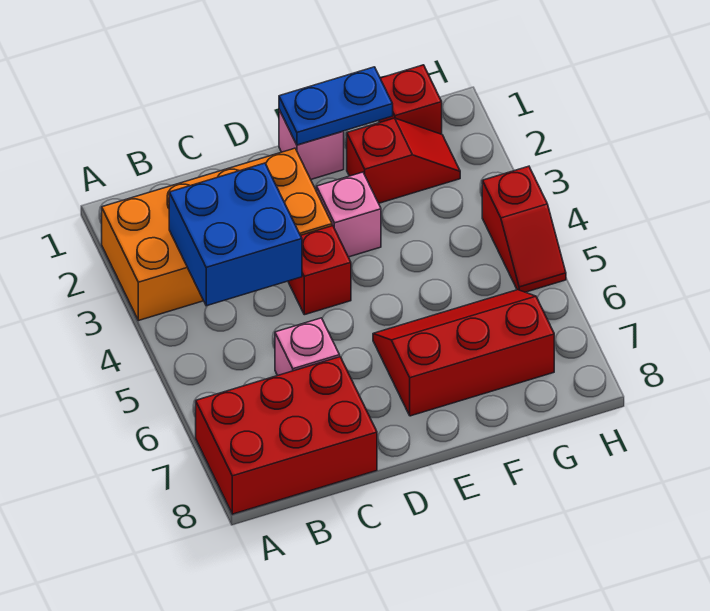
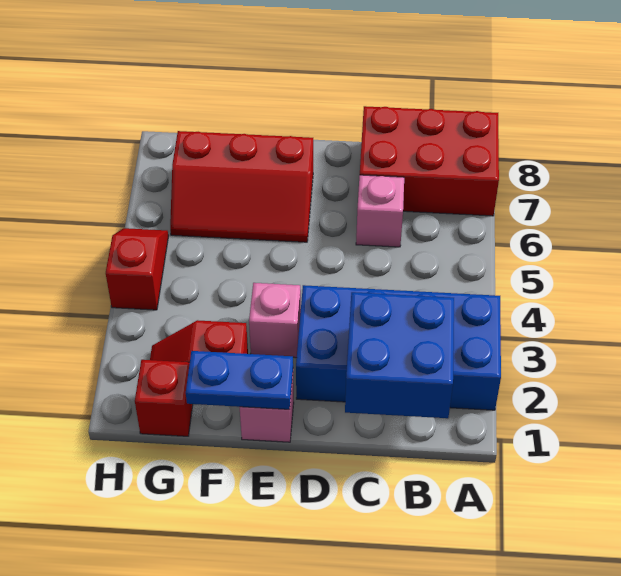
orange brick A2:D3 level 1 -> blue brick A2:D3 level 1
blue brick B3:C4 level 2 -> blue brick B1:C2 level 2
red brick D4 level 1 -> none

